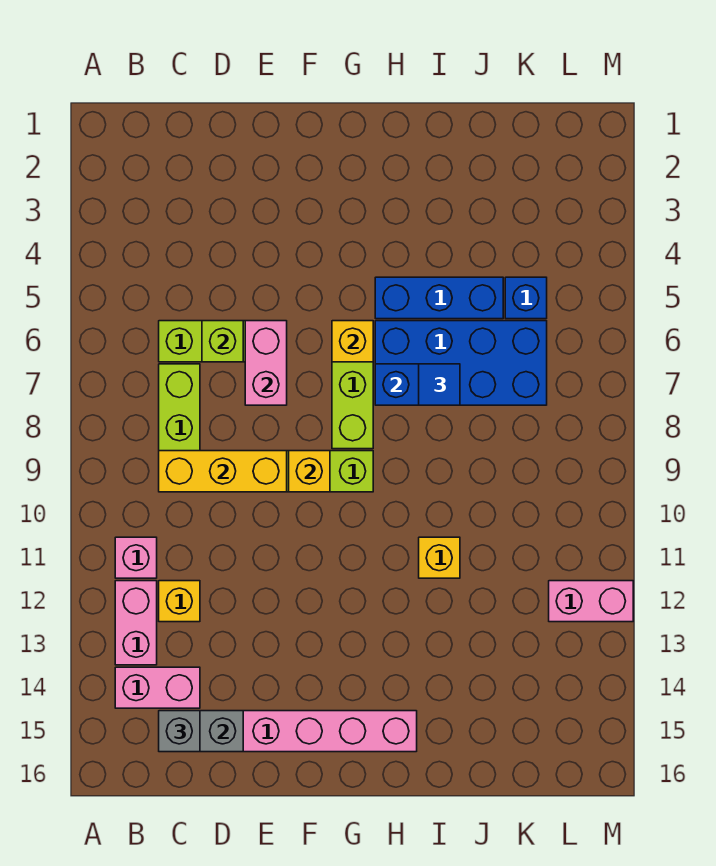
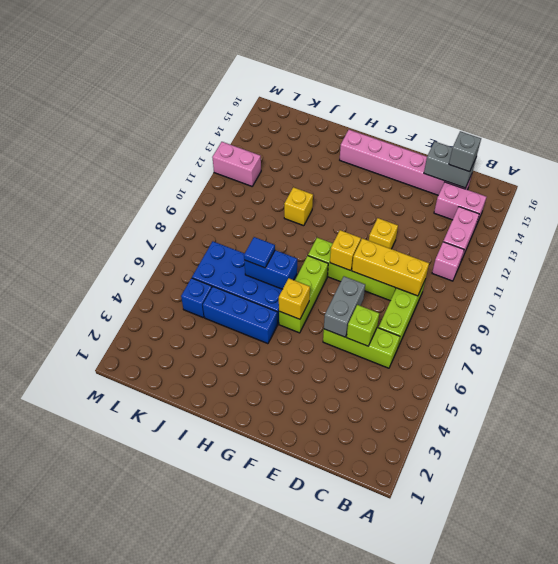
yellow brick C12 level 1 -> yellow brick E11 level 1
pink brick E6:E7 level 2 -> grey brick E6:E7 level 2

